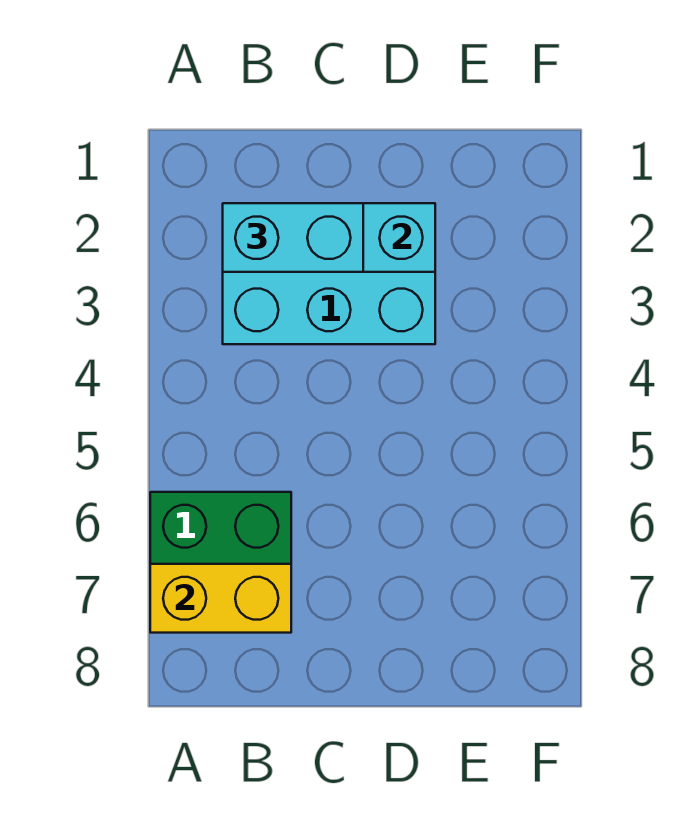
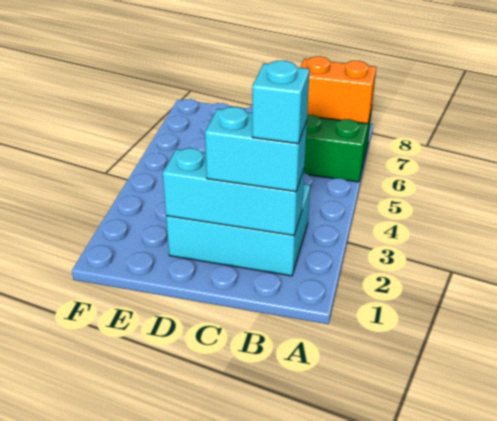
yellow brick A7:B7 level 2 -> orange brick A7:B7 level 2
none -> cyan brick B2 level 4

